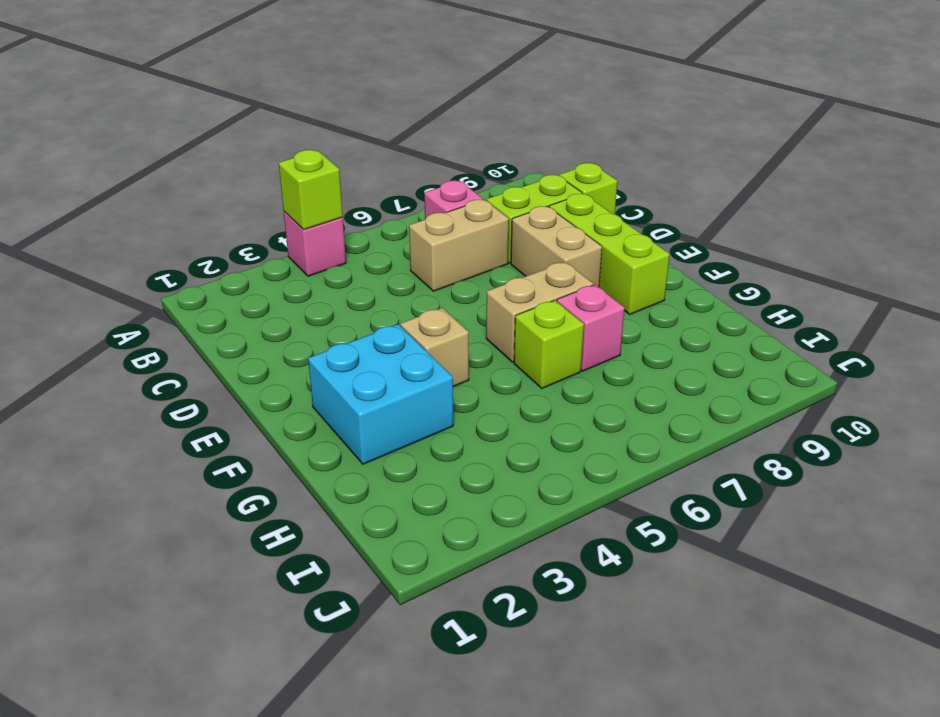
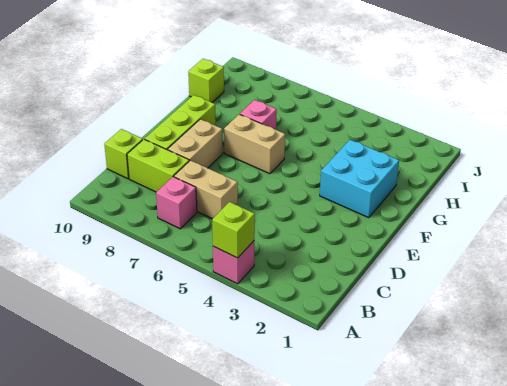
tan brick F4 level 1 -> none
lime brick G6 level 1 -> lime brick H10 level 1

